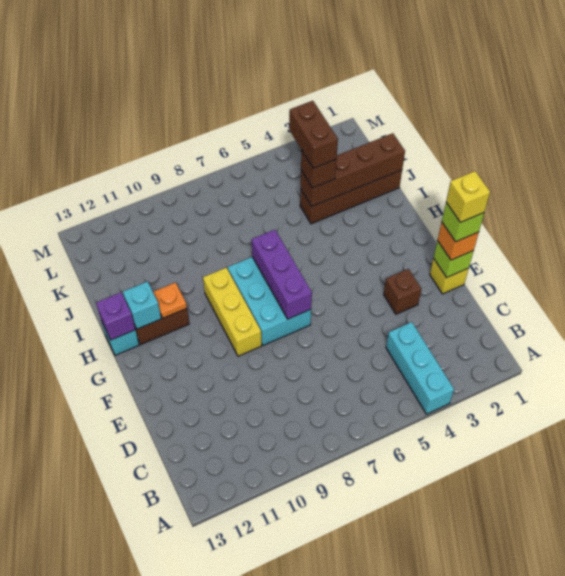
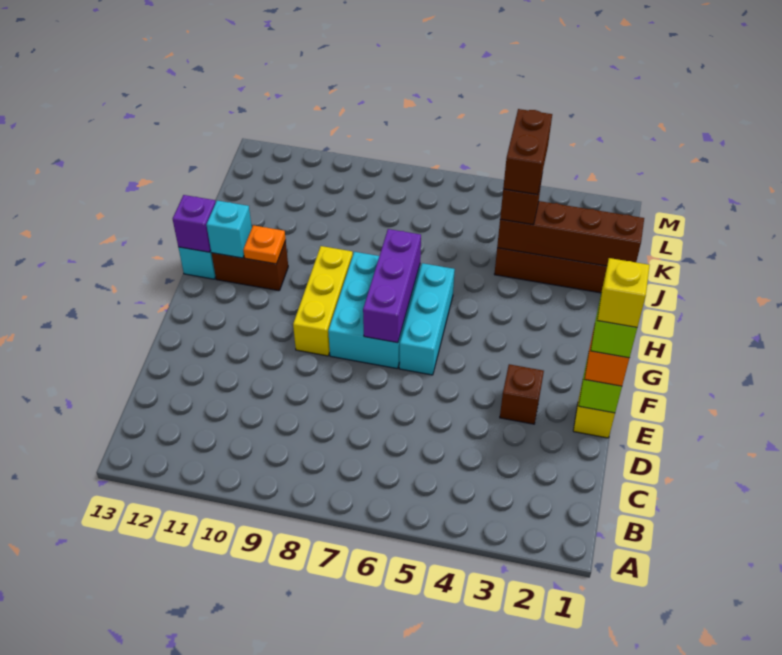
cyan brick A4:C4 level 1 -> cyan brick F6:H6 level 1

